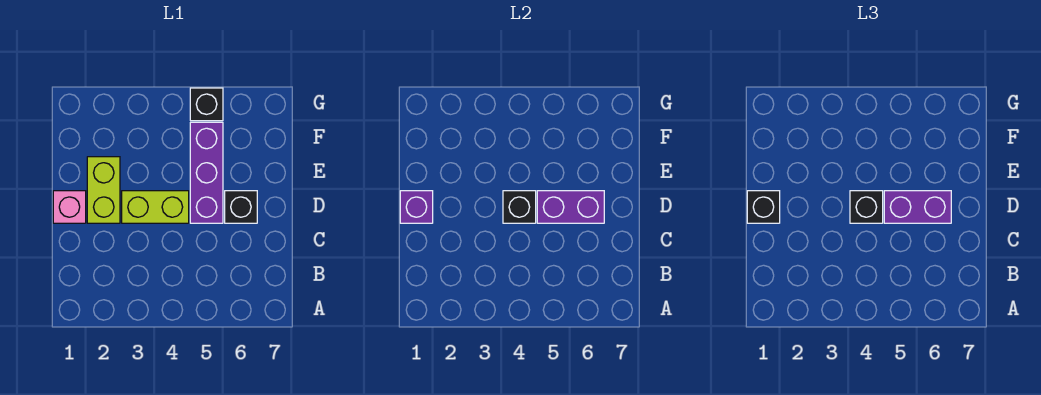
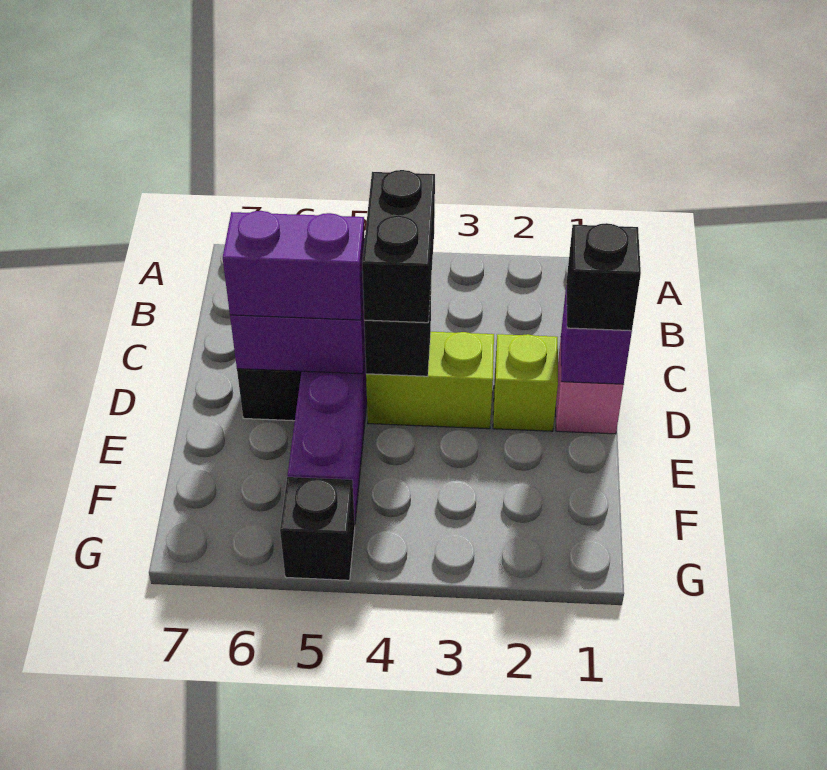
lime brick D2:E2 level 1 -> lime brick D2 level 1
black brick D4 level 3 -> black brick C4:D4 level 3

